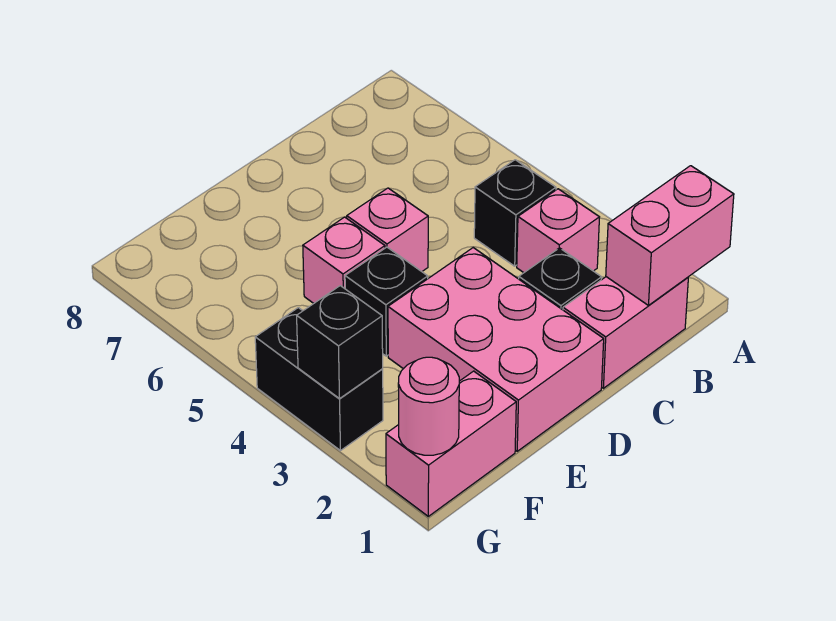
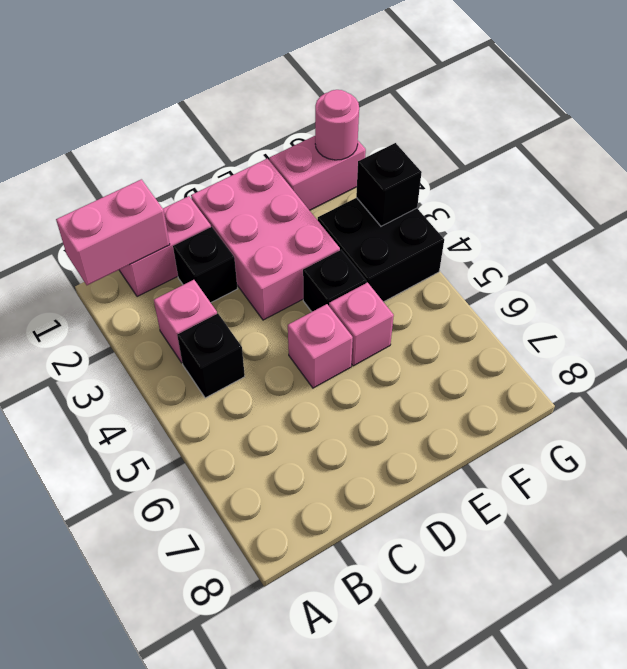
black brick G3:G4 level 1 -> black brick F3:G4 level 1

